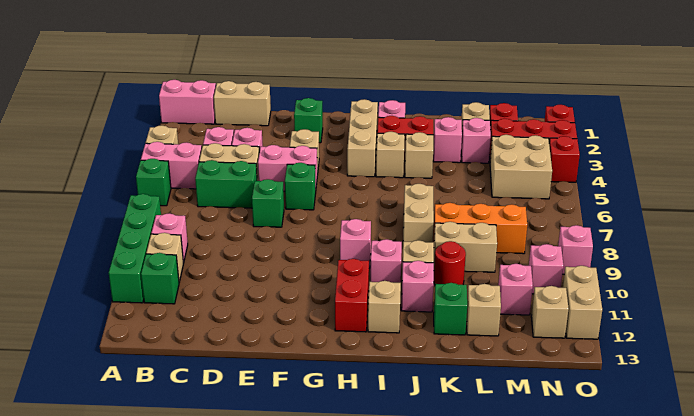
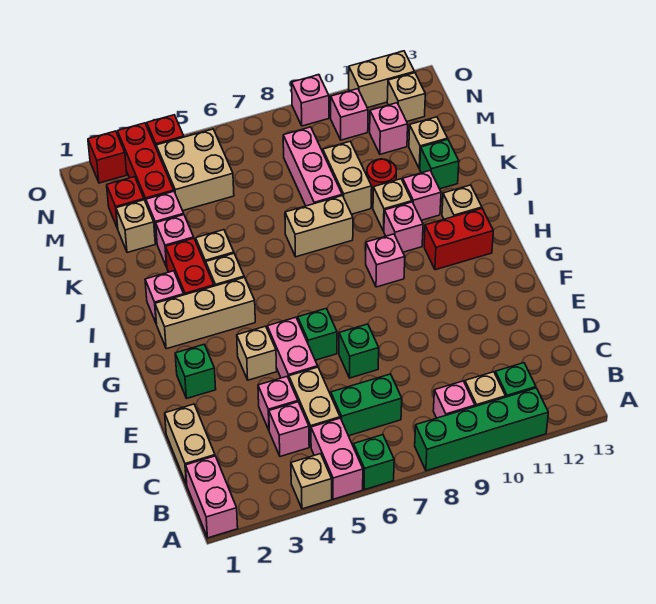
green brick C6:D6 level 1 -> green brick C6:C7 level 1
orange brick K8:M8 level 1 -> pink brick K8:M8 level 1

